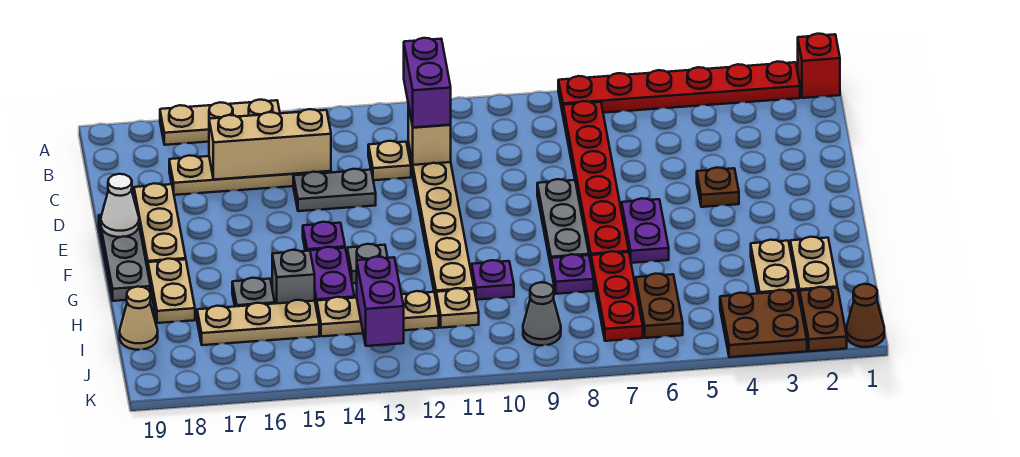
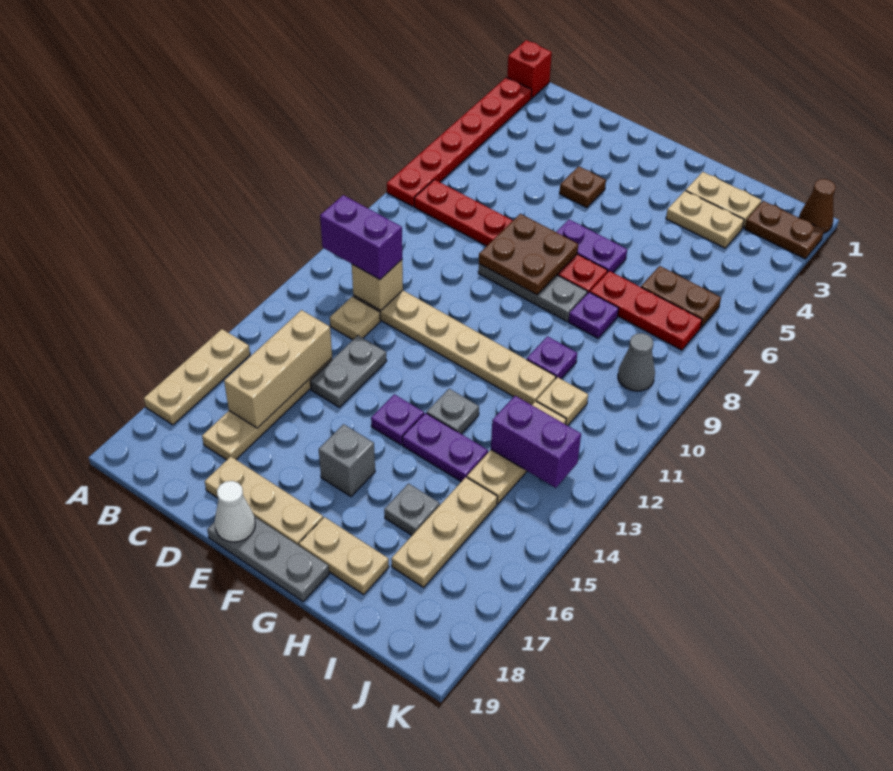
grey brick H15 level 1 -> grey brick F16 level 1
tan cone I19 level 1 -> none
brown plate J3:K4 level 1 -> brown plate E7:F8 level 2

